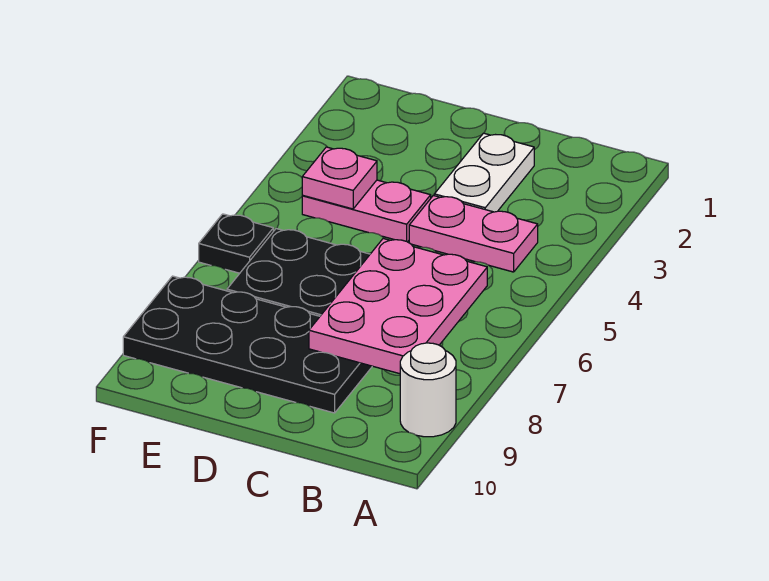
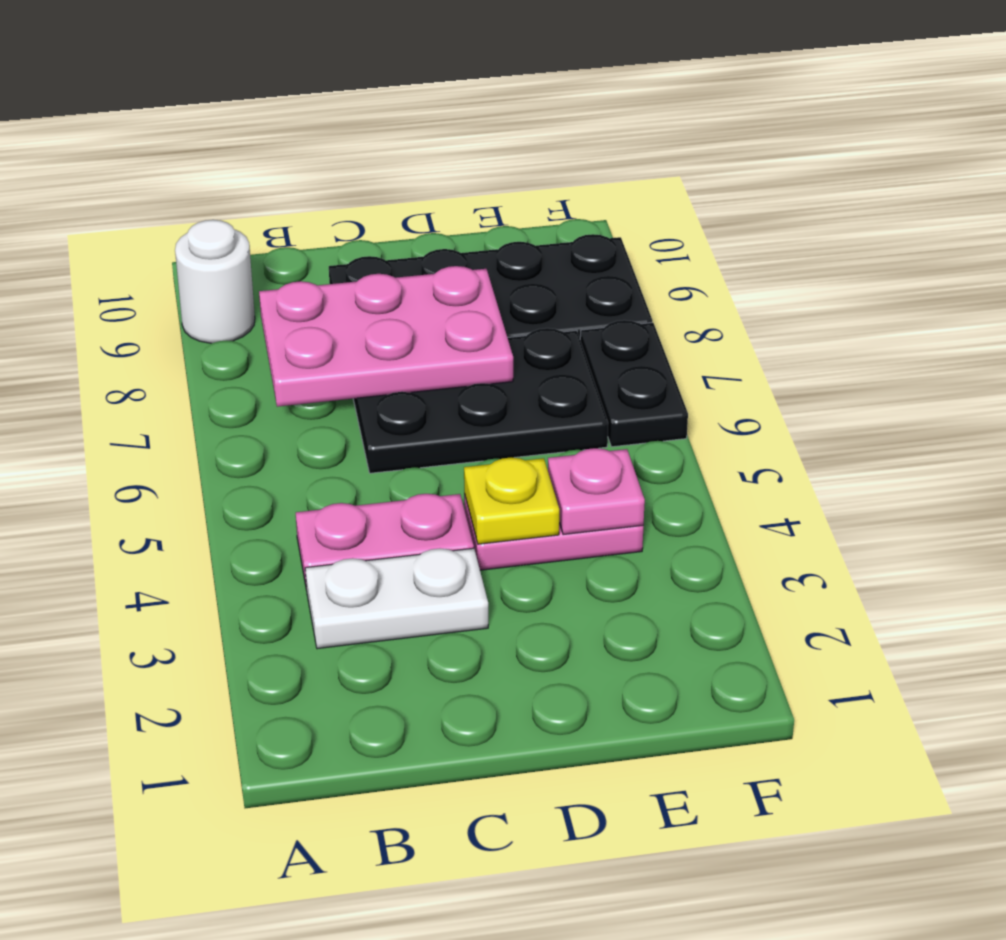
pink plate B6:C8 level 2 -> pink plate B7:D8 level 2
white plate C2:C3 level 1 -> white plate B3:C3 level 1
none -> yellow plate D4 level 2
black plate F6 level 1 -> black plate F6:F7 level 1

